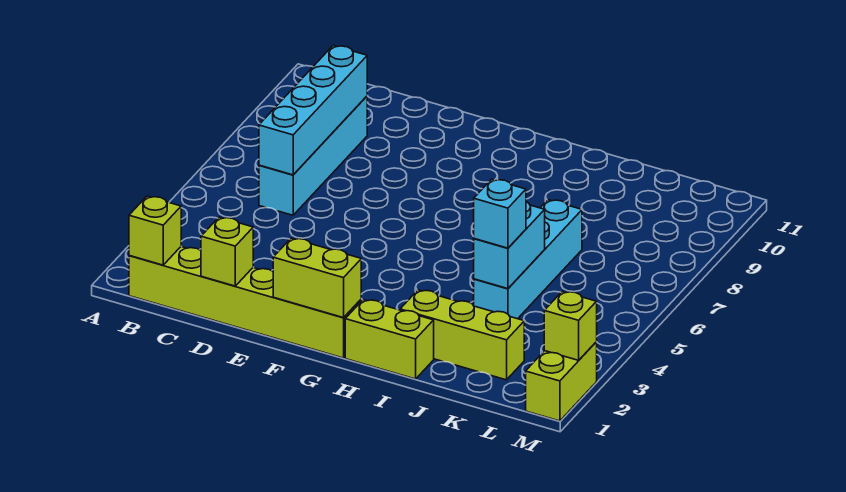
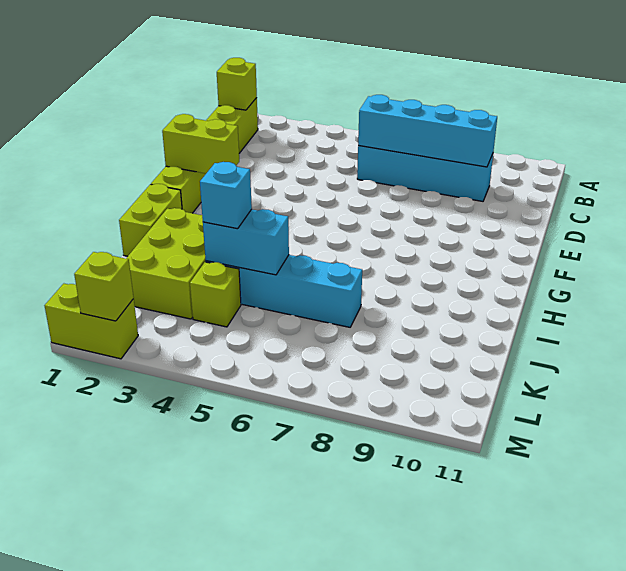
lime brick D1 level 2 -> lime brick K4 level 1
lime brick F1:G1 level 2 -> lime brick F1:F2 level 2
lime brick I2:K2 level 1 -> lime brick I2:K3 level 1

